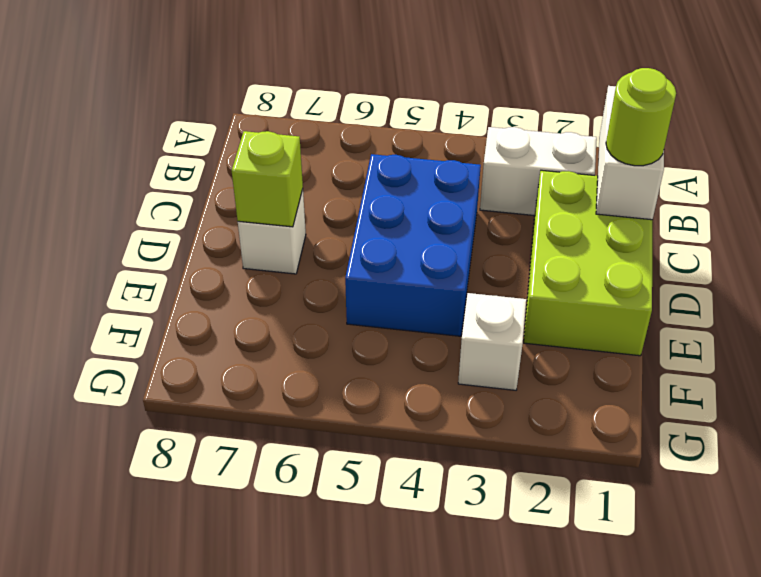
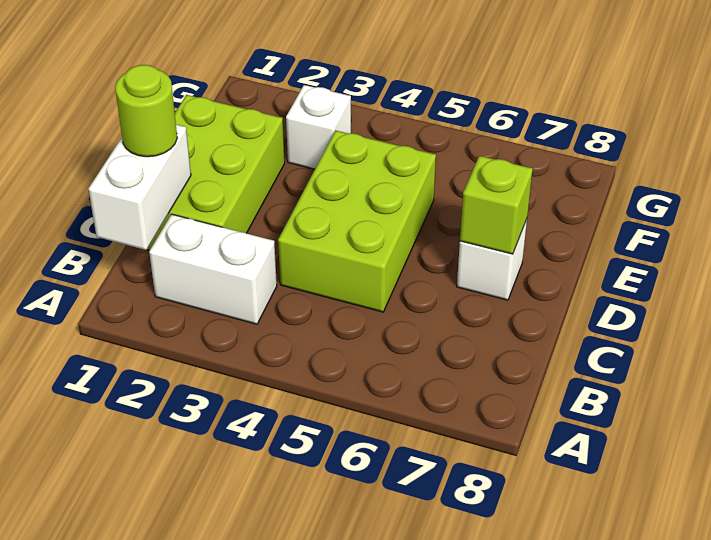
blue brick C4:E5 level 1 -> lime brick C4:E5 level 1

